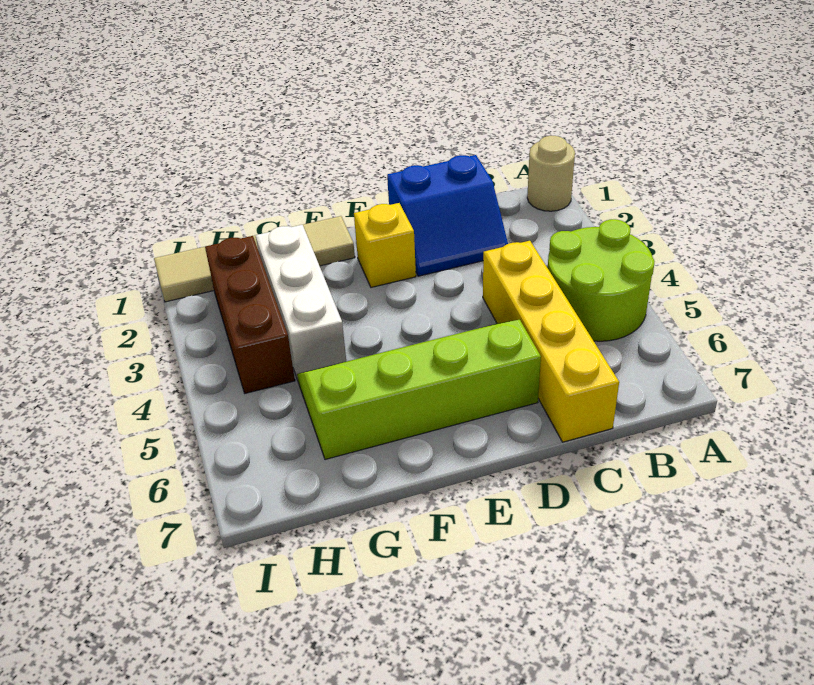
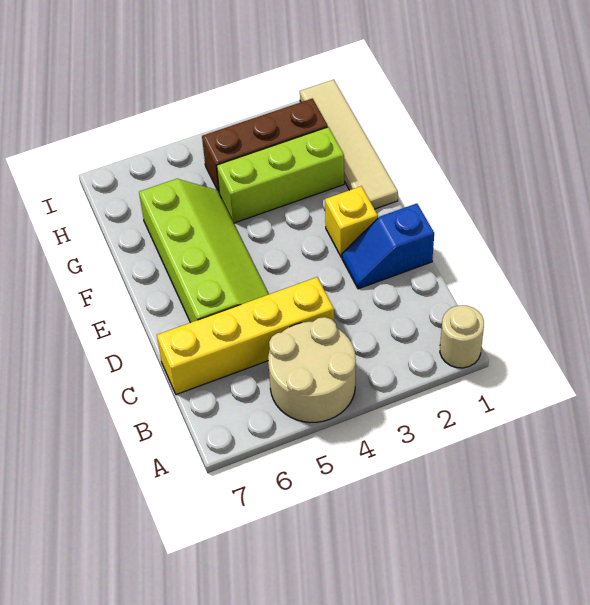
lime round brick A4:B5 level 1 -> tan round brick A4:B5 level 1
blue slope C1:D2 level 1 top 1 -> blue slope D1:D2 level 1 top 1
white brick G2:G4 level 1 -> lime brick G2:G4 level 1

